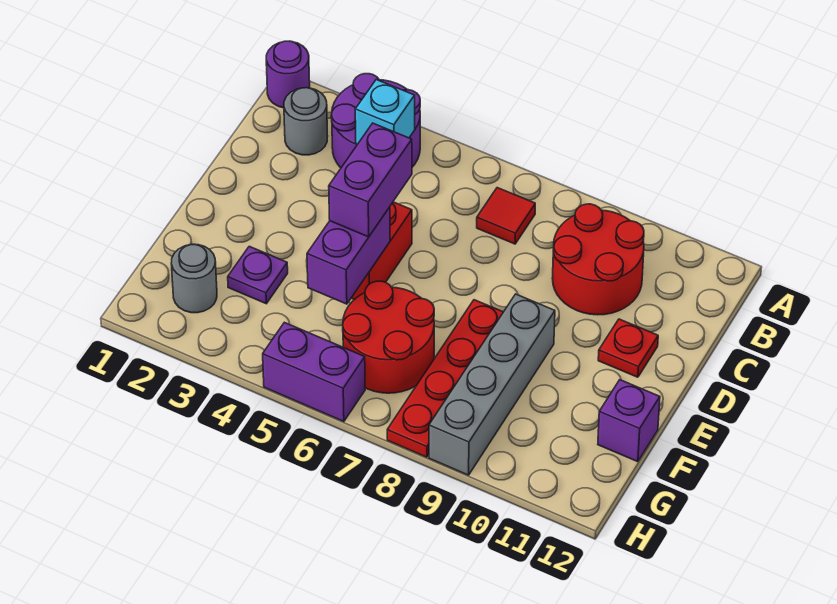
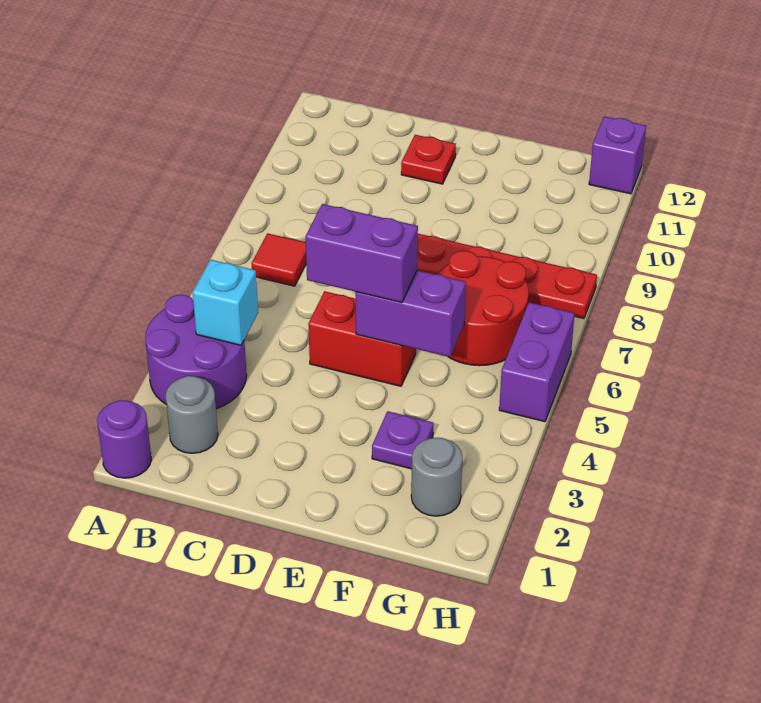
red round brick B9:C10 level 1 -> none
grey brick E9:H9 level 1 -> none
purple brick F12 level 1 -> purple brick H12 level 1

